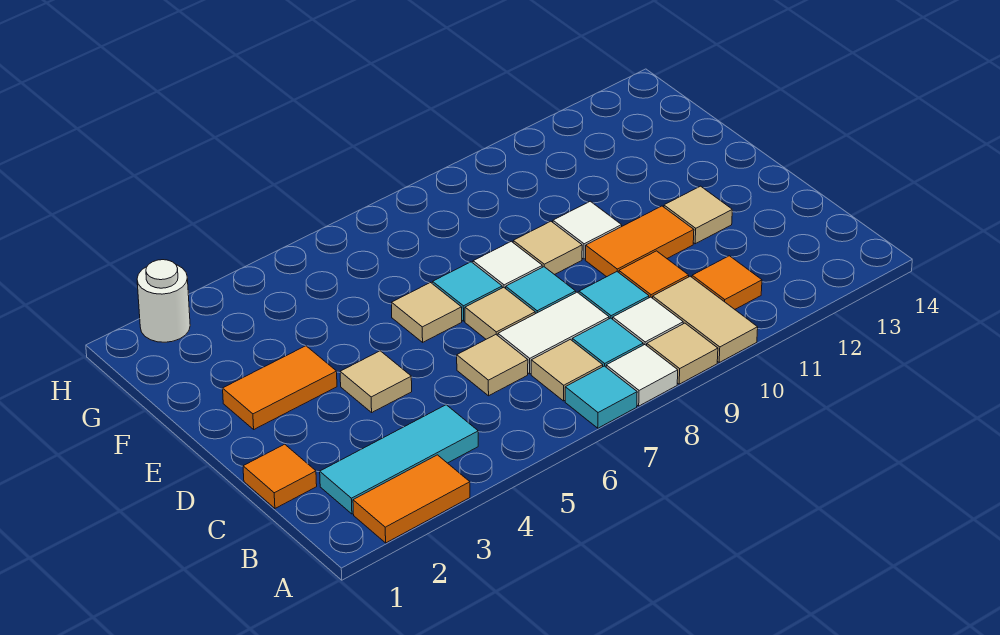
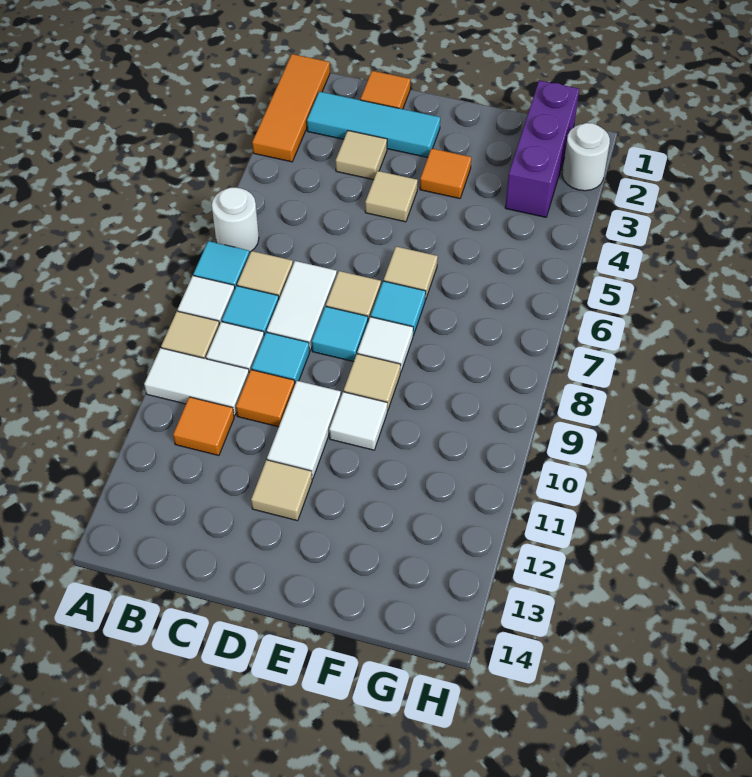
orange tile A2:A3 level 1 -> orange tile A1:A3 level 1
none -> white round brick A6 level 1
tan tile A10:B10 level 1 -> white tile A10:B10 level 1
cyan tile B2:B4 level 1 -> cyan tile B2:D2 level 1
tan tile C6 level 1 -> tan tile C3 level 1
orange tile D10:D11 level 1 -> white tile D10:D11 level 1
orange tile E2:E3 level 1 -> orange tile E3 level 1
none -> purple brick G1:G3 level 1

